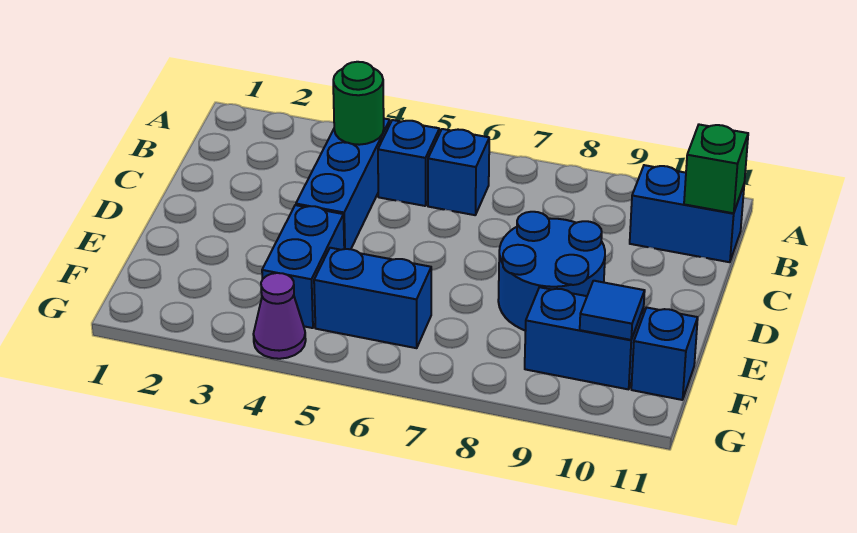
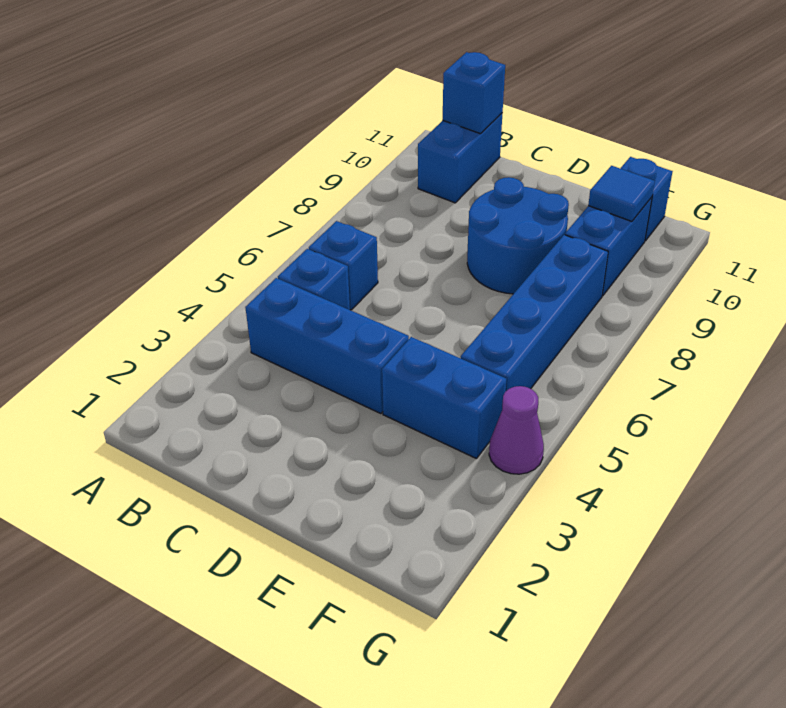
green round brick B4 level 2 -> none
green brick B11 level 2 -> blue brick B11 level 2
blue brick F5:F6 level 1 -> blue brick F5:F8 level 1

